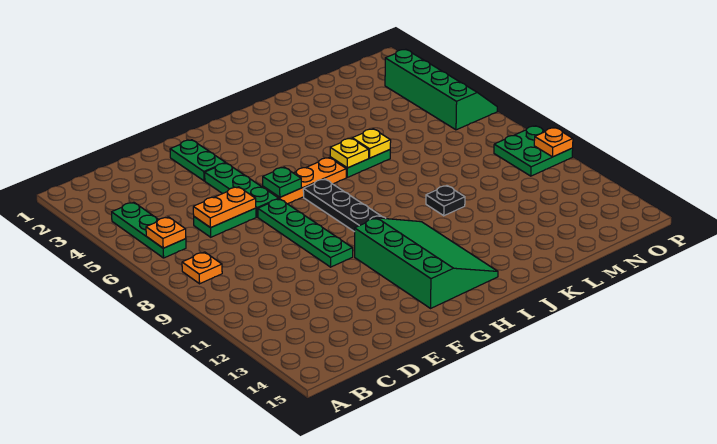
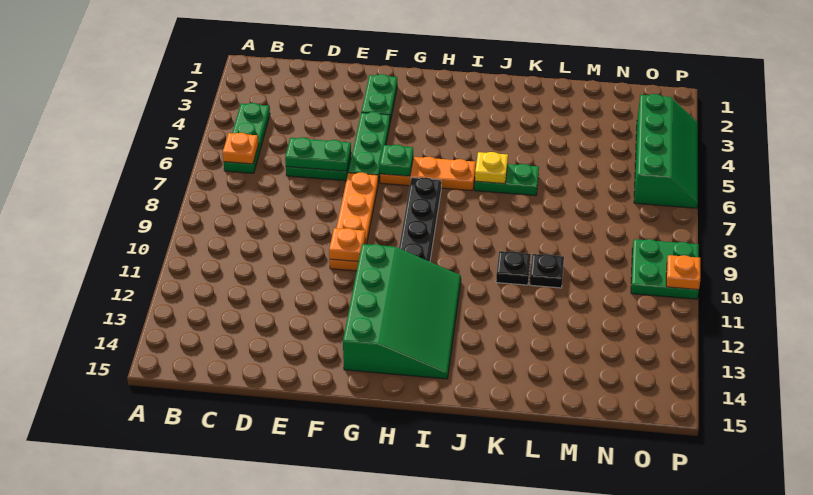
orange plate B8 level 1 -> orange plate F10 level 2
orange plate D6:E6 level 2 -> green plate D6:E6 level 2
green plate F7:F10 level 1 -> orange plate F7:F10 level 1
yellow plate K6 level 2 -> none
none -> black plate L10 level 1

